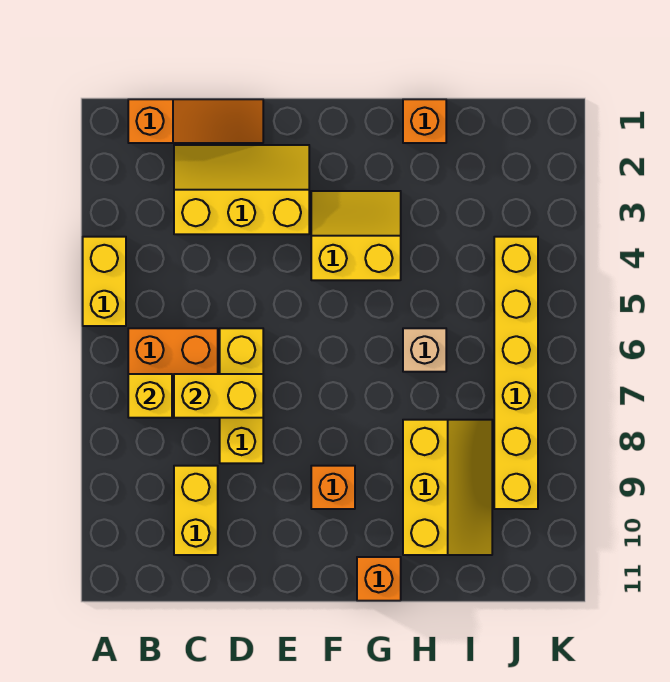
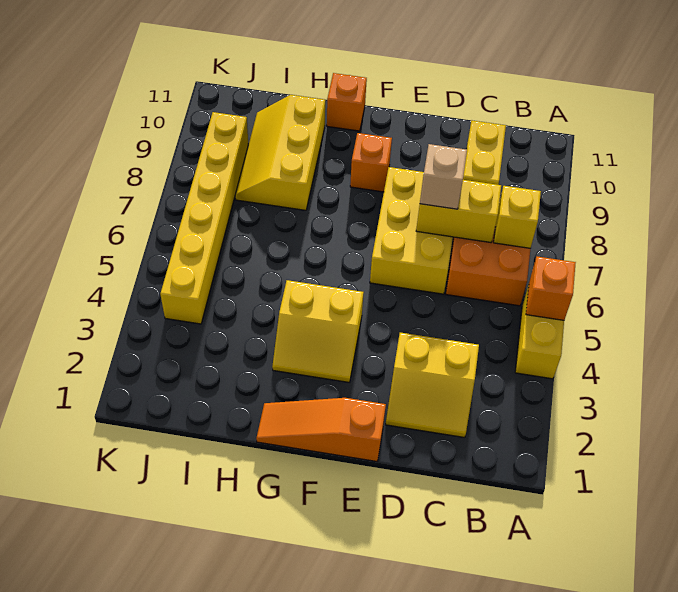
orange slope B1:D1 level 1 top B -> orange slope E1:G1 level 1 top E
yellow slope C2:E3 level 1 top 3 -> yellow slope C2:D3 level 1 top 3
yellow brick D6:D8 level 1 -> yellow brick D6:E8 level 1
orange brick H1 level 1 -> orange brick A5 level 2
tan brick H6 level 1 -> tan brick D7 level 3

